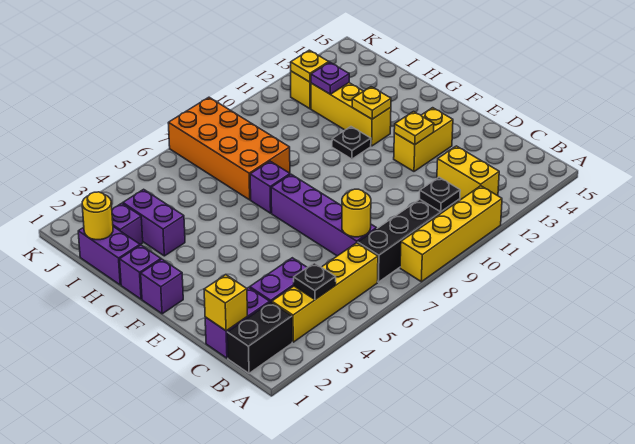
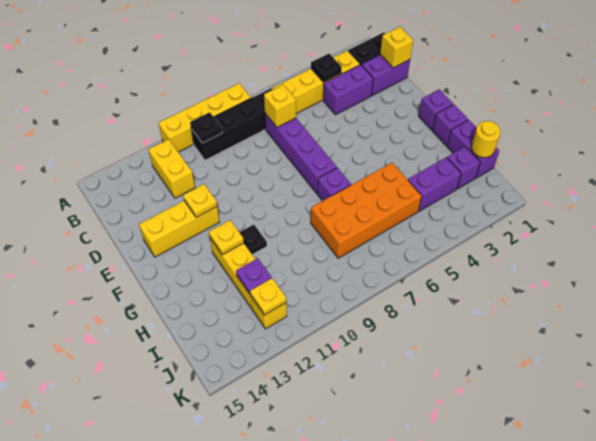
yellow round brick C7 level 2 -> yellow brick C7 level 2
yellow brick E12:E13 level 1 -> yellow brick E12:E14 level 1
purple brick H3:I3 level 1 -> purple brick I3:I4 level 1
orange brick H7:K8 level 1 -> orange brick H5:I8 level 1

